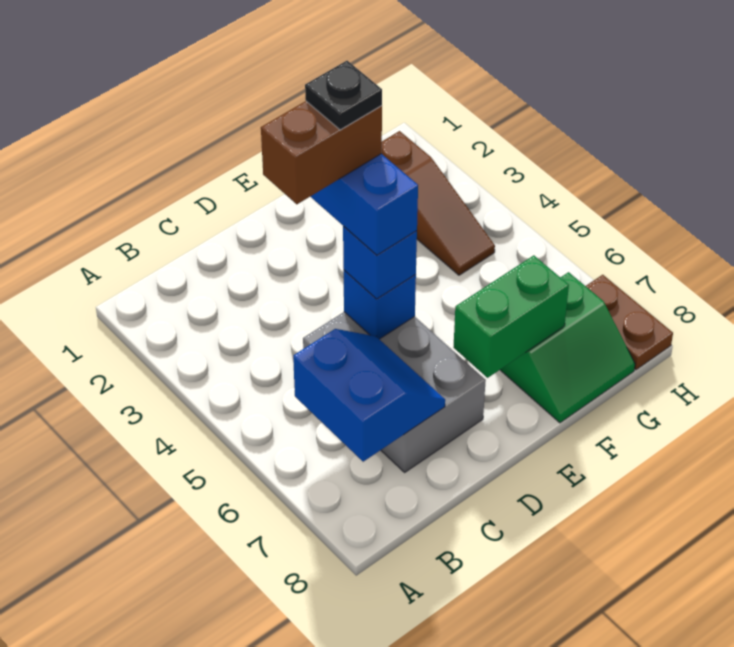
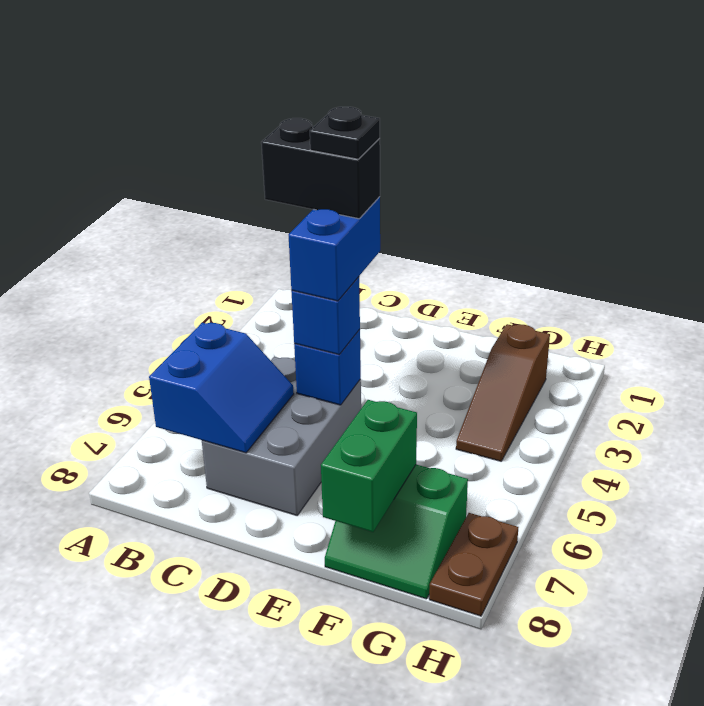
brown brick C4:D4 level 5 -> black brick C4:D4 level 5
green brick E7:F7 level 2 -> green brick F7:F8 level 2

